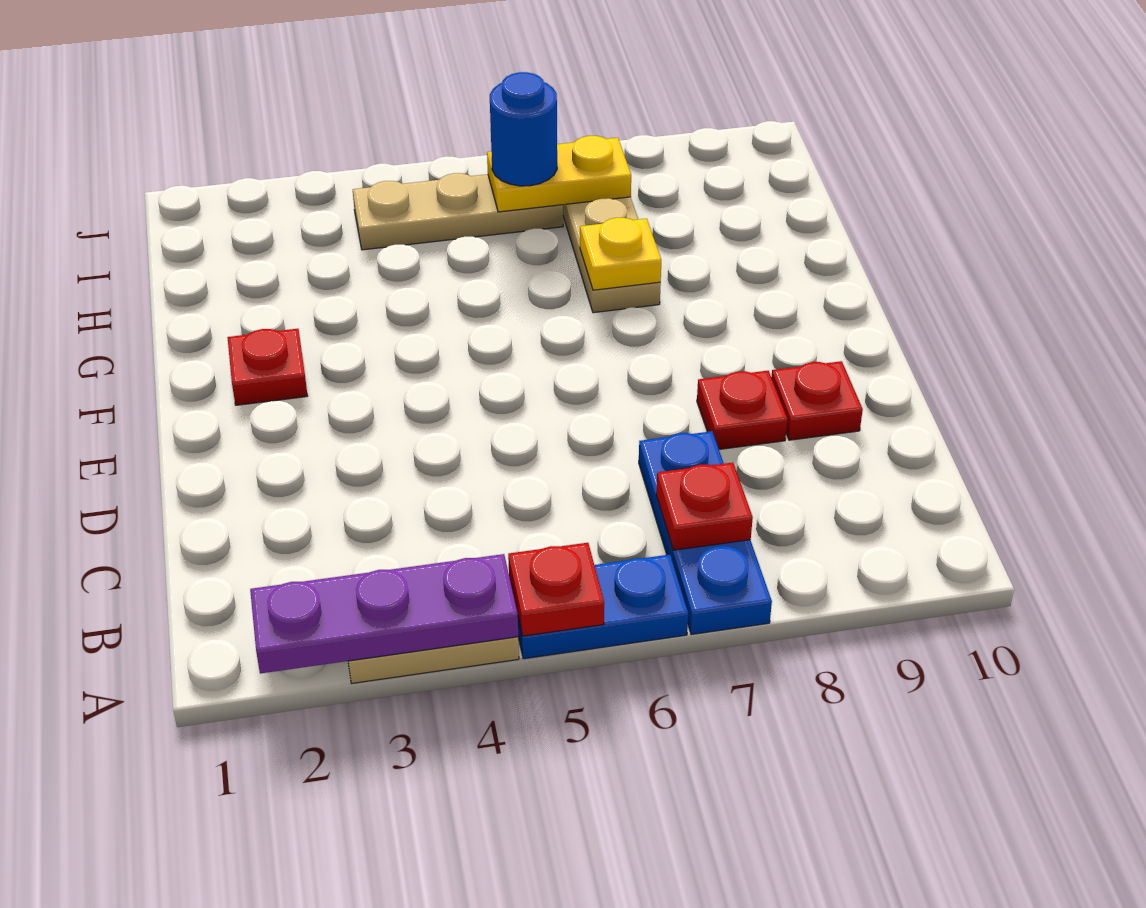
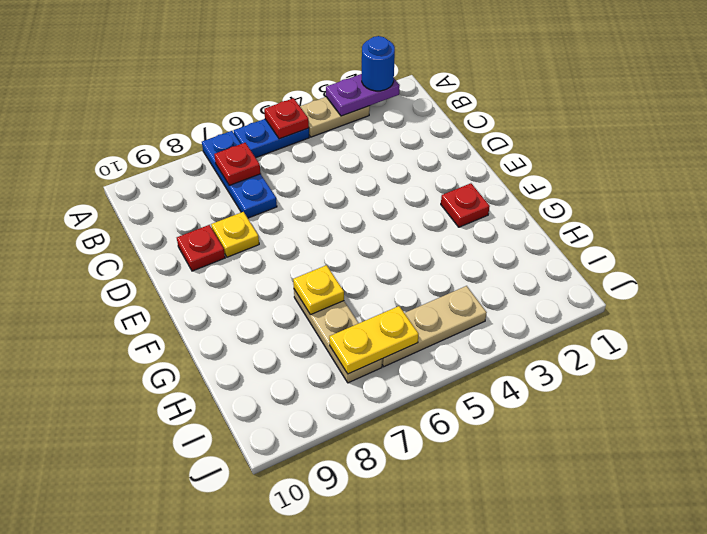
purple plate A2:A4 level 2 -> purple plate A2:A3 level 2
red plate D8 level 1 -> yellow plate D8 level 1
blue round brick I6 level 3 -> blue round brick A2 level 3

